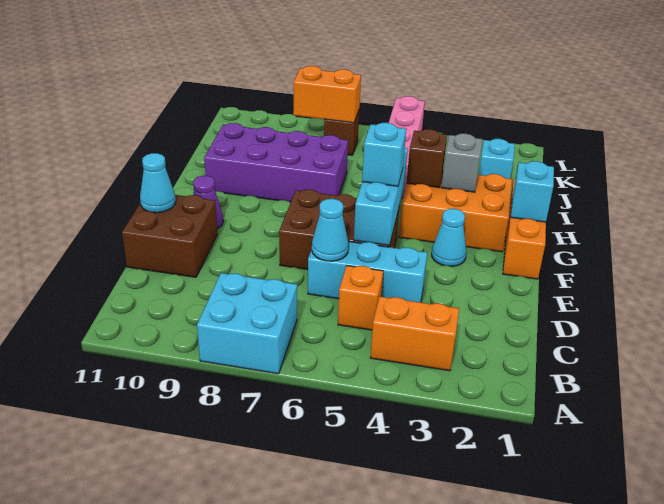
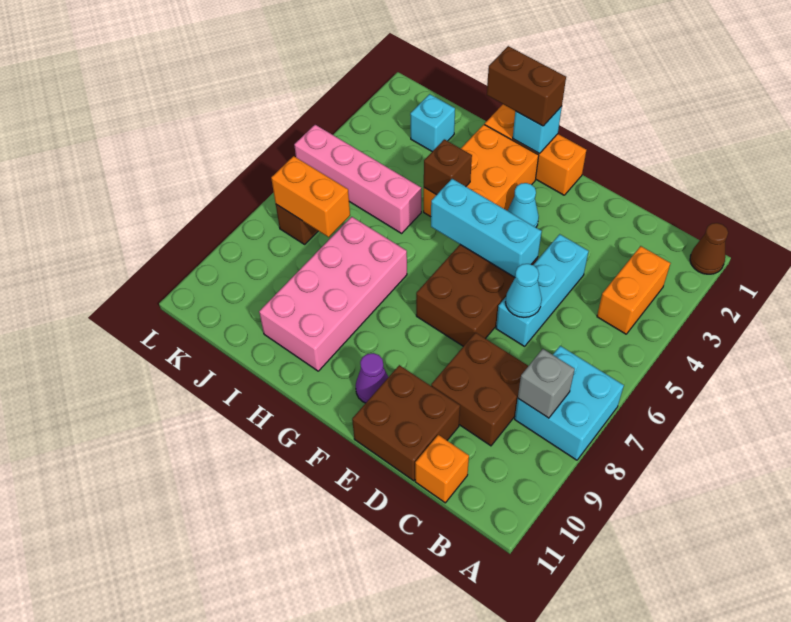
none -> brown cone A1 level 1
orange brick C5 level 1 -> orange brick C11 level 1
none -> brown brick C8:D9 level 1
cyan cone E11 level 2 -> none
cyan brick F5 level 3 -> none
none -> brown brick G1:H1 level 3
grey brick H3 level 2 -> grey brick B8 level 2
purple brick H7:I10 level 1 -> pink brick H7:I10 level 1
orange brick K7:K8 level 2 -> orange brick J7:K7 level 2

